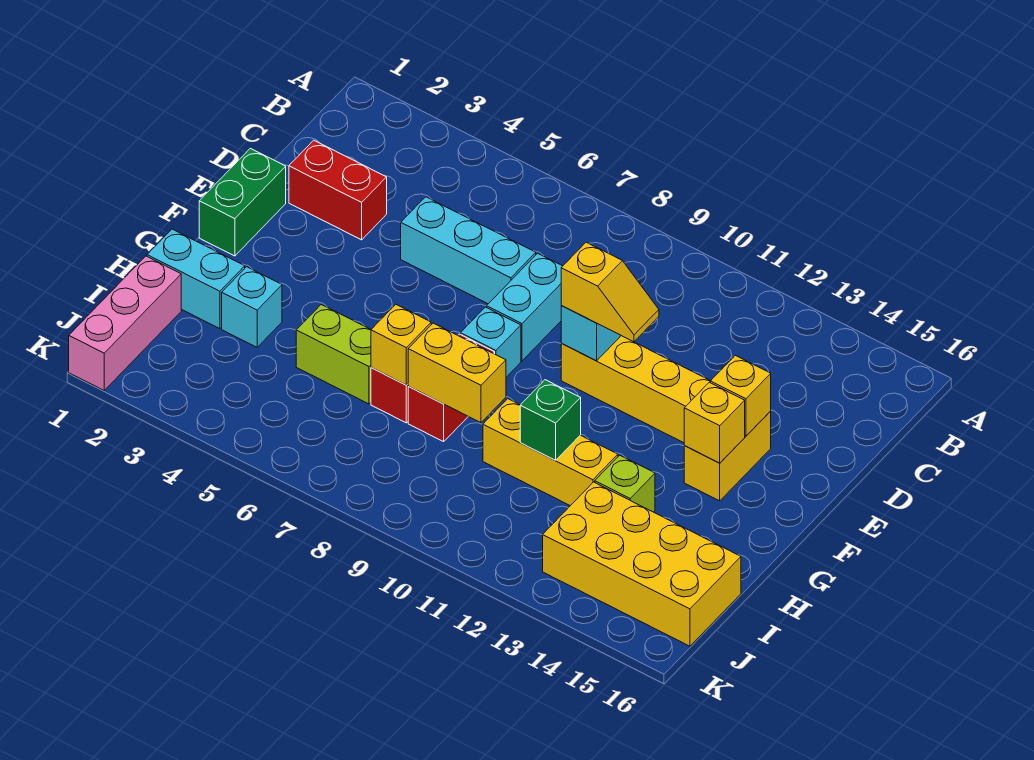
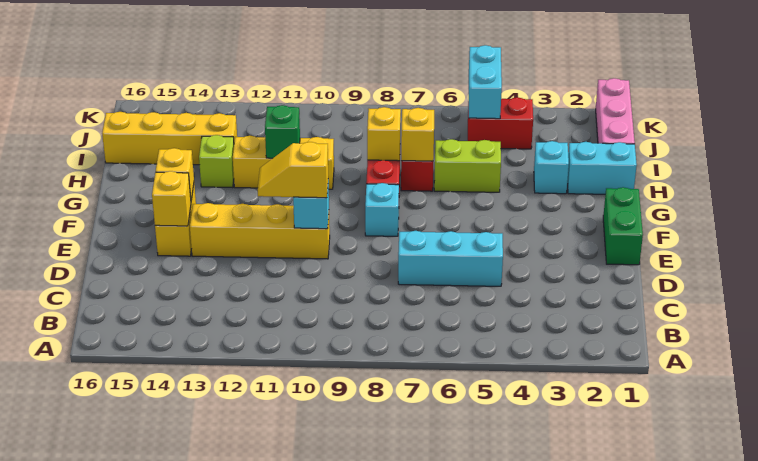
red brick D2:D3 level 1 -> red brick J4:J5 level 1
cyan brick D8:E8 level 1 -> cyan brick J5:K5 level 2
yellow brick H8:H9 level 2 -> yellow brick H8 level 2
yellow brick I13:J16 level 1 -> yellow brick I13:I16 level 1

